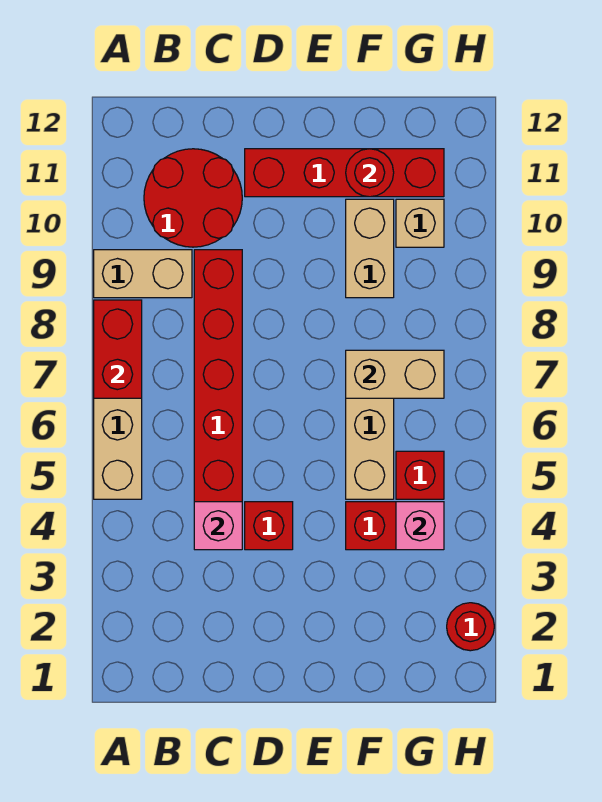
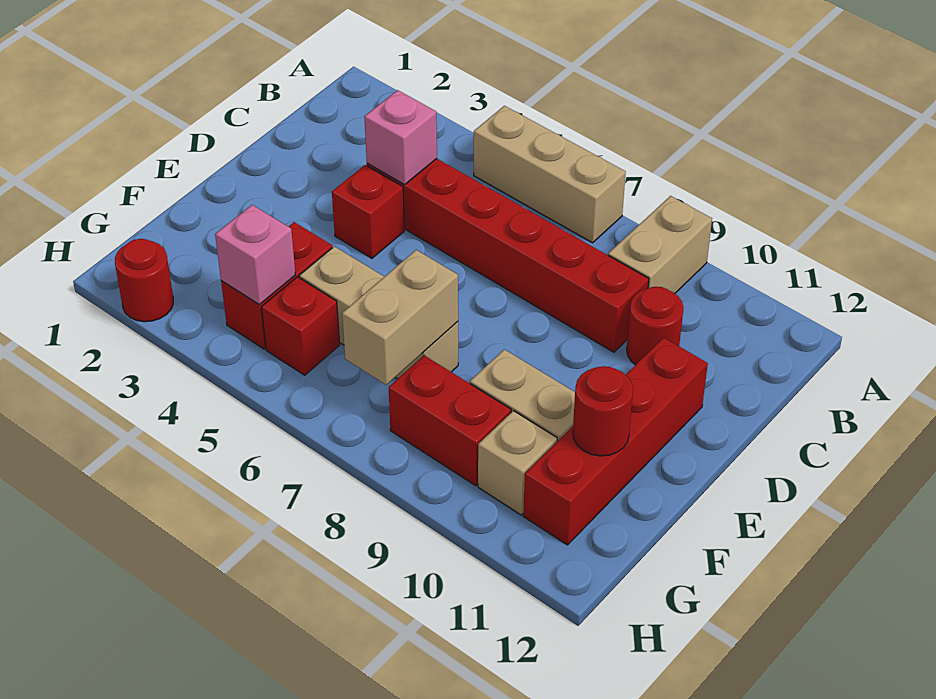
red brick A7:A8 level 2 -> red brick G8:G9 level 1
red round brick B10:C11 level 1 -> red round brick C10 level 1

